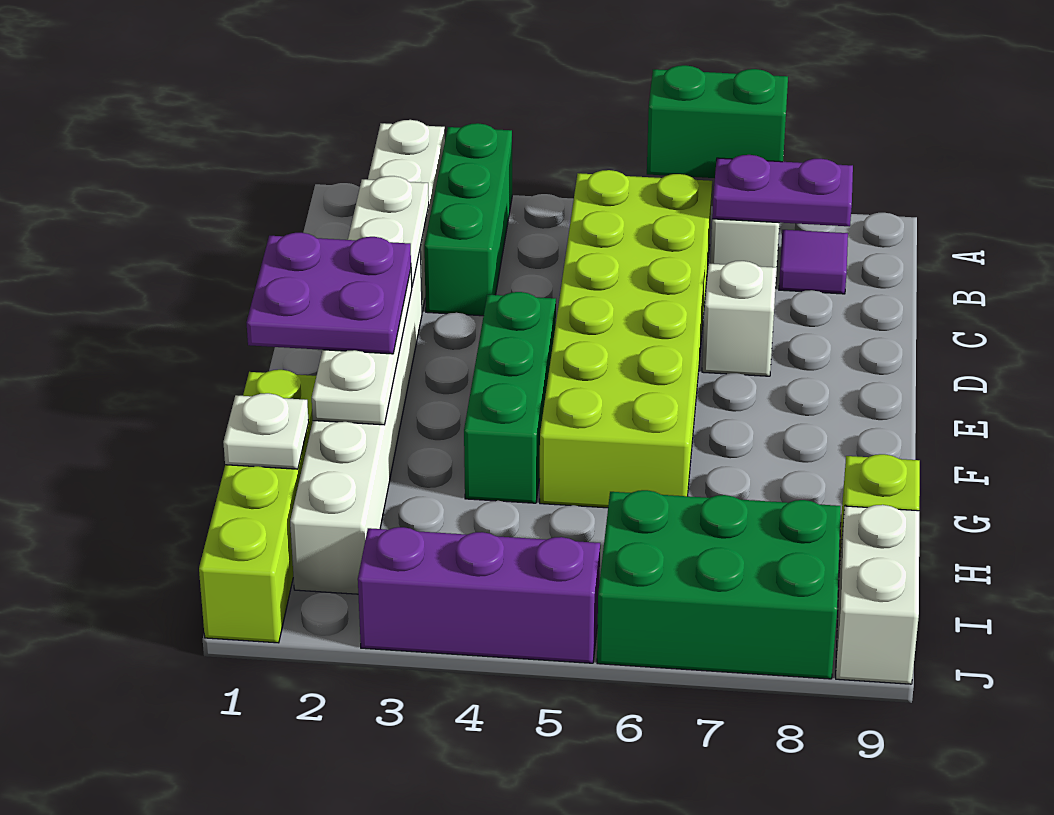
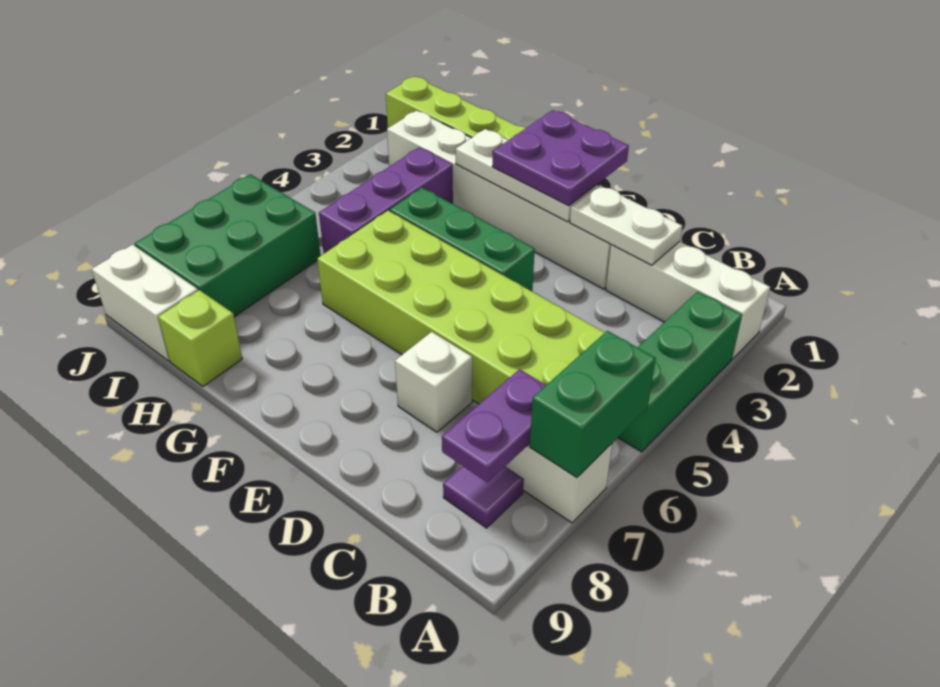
green brick A3:C3 level 1 -> green brick A3:A5 level 1
white plate H1 level 2 -> none
purple brick J3:J5 level 1 -> purple brick H3:H5 level 1

